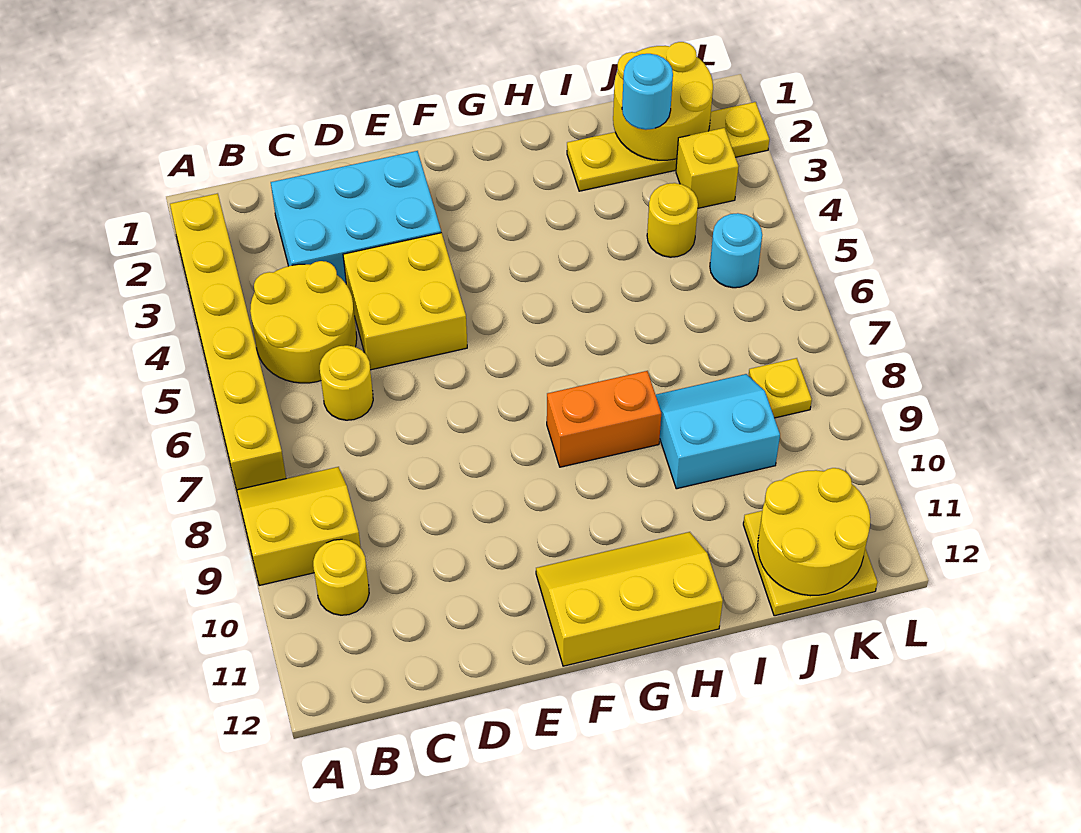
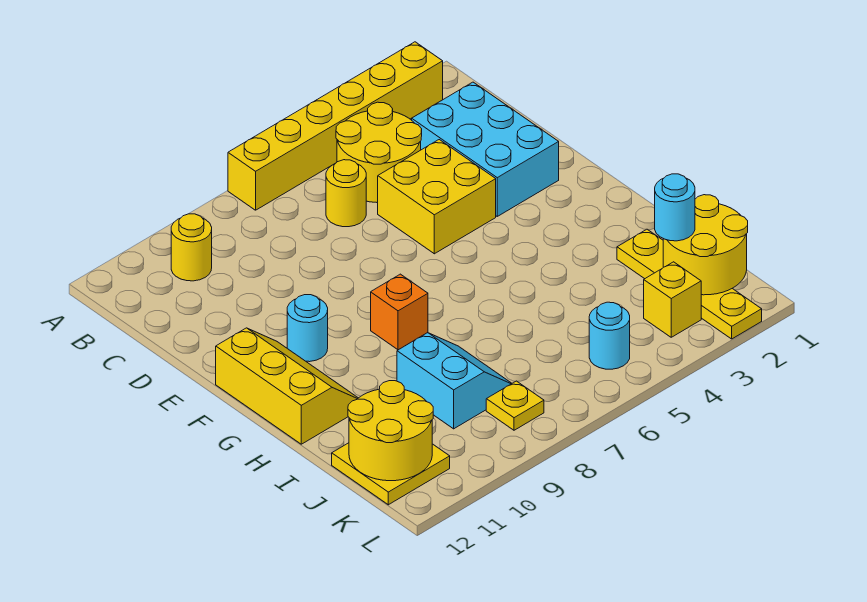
yellow slope A8:B9 level 1 top 9 -> none
none -> cyan round brick F10 level 1
orange brick G8:H8 level 1 -> orange brick G8 level 1
yellow round brick J4 level 1 -> none

